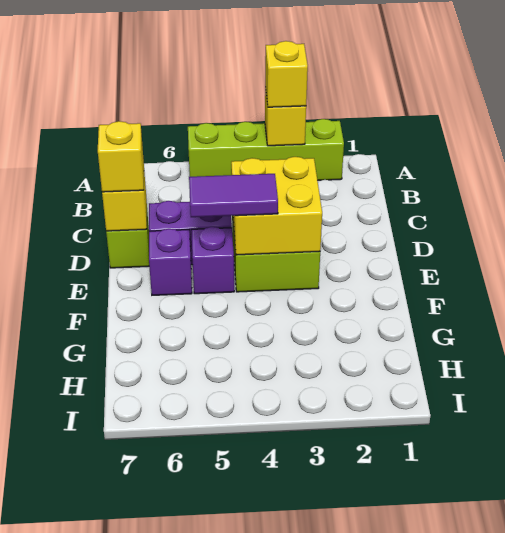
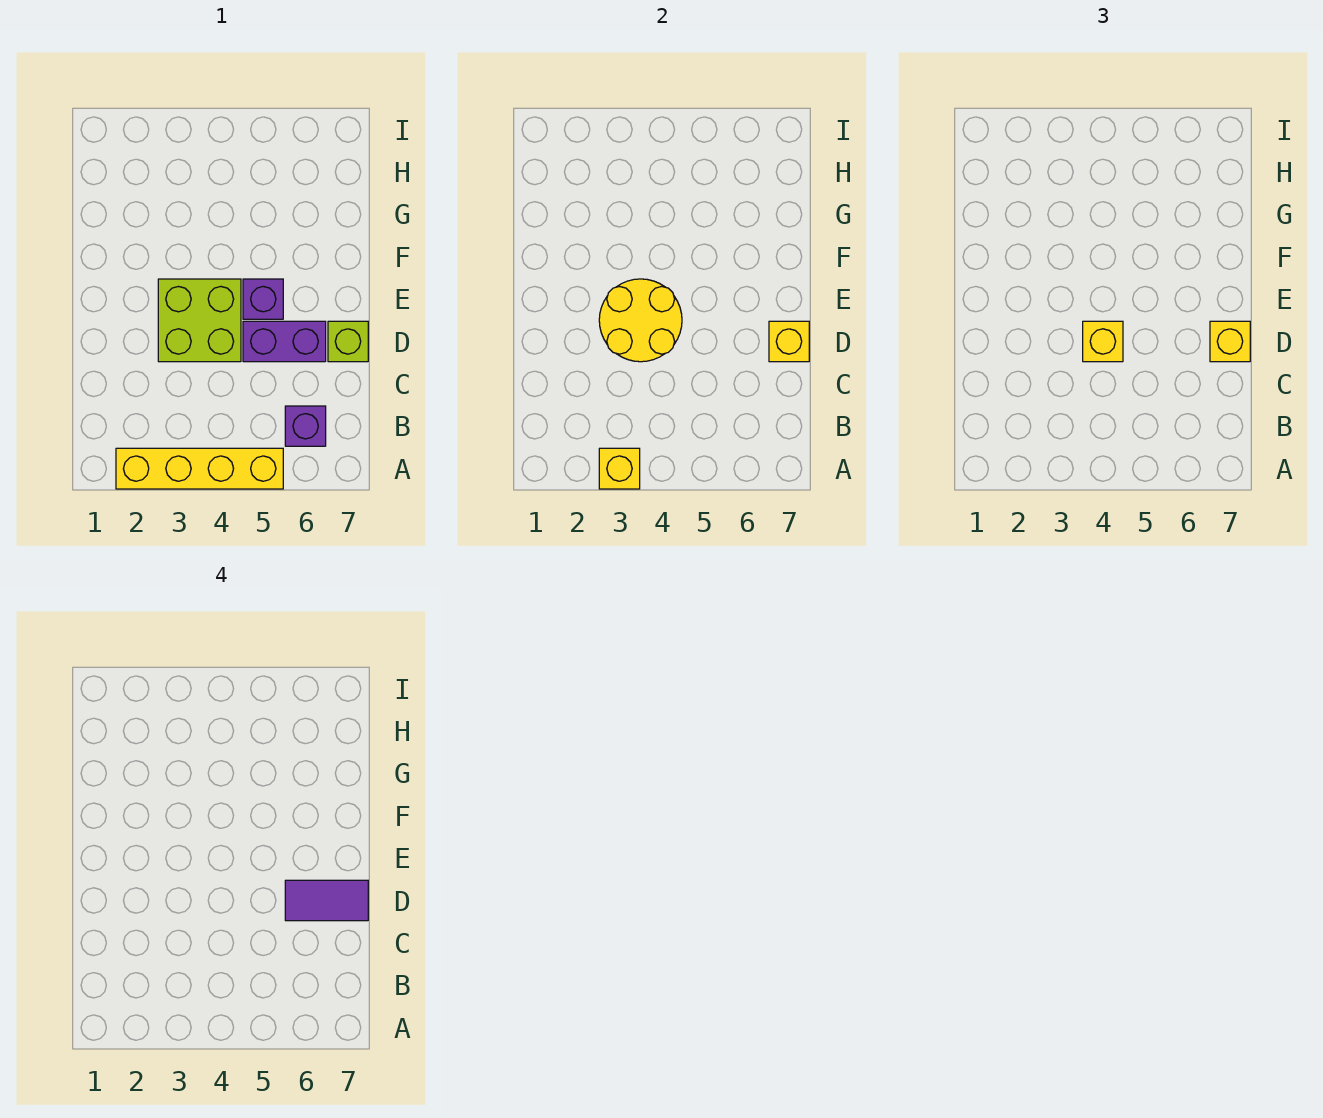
lime brick A2:A5 level 1 -> yellow brick A2:A5 level 1
yellow brick A3 level 3 -> yellow brick D4 level 3
yellow brick D3:E4 level 2 -> yellow round brick D3:E4 level 2
purple tile E4:E5 level 3 -> purple tile D6:D7 level 4
purple brick E6 level 1 -> purple brick B6 level 1

